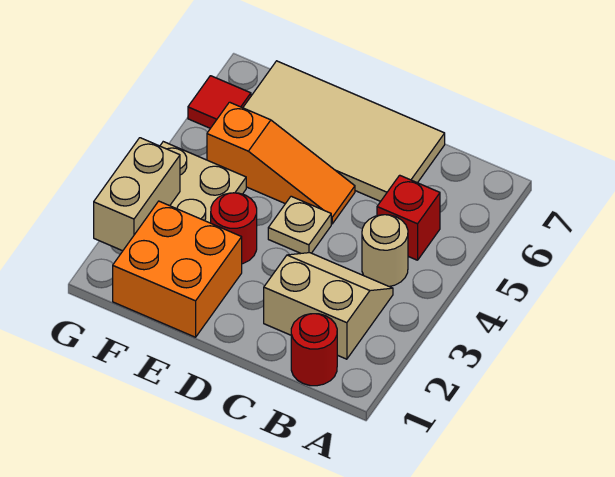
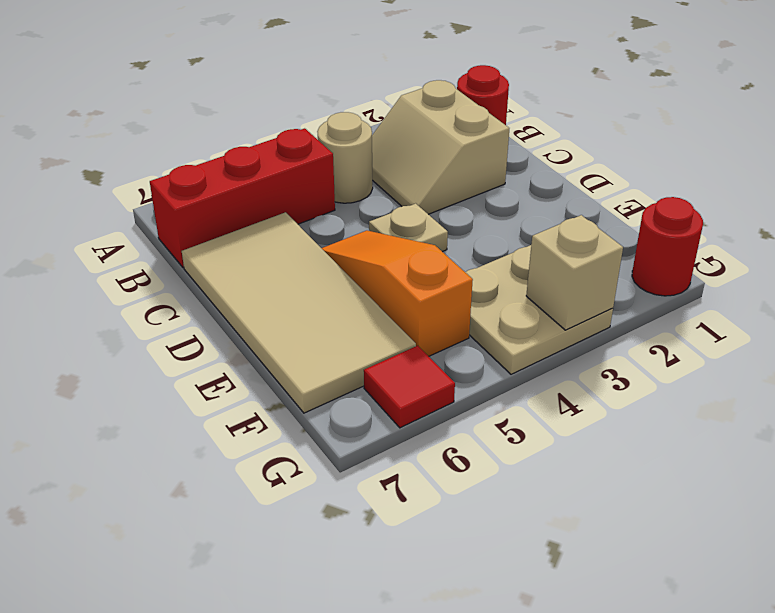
red brick B5 level 1 -> red brick B5:B7 level 1
orange brick E1:F2 level 1 -> none
red round brick E3 level 1 -> red round brick G1 level 1
tan brick G2:G3 level 2 -> tan brick G3 level 2

